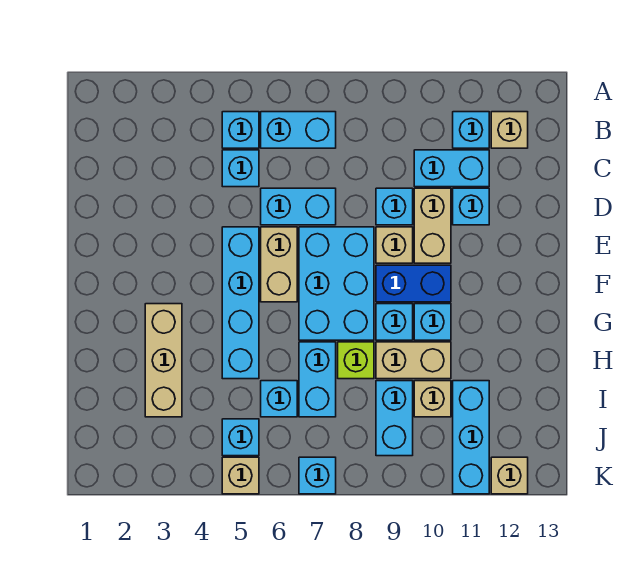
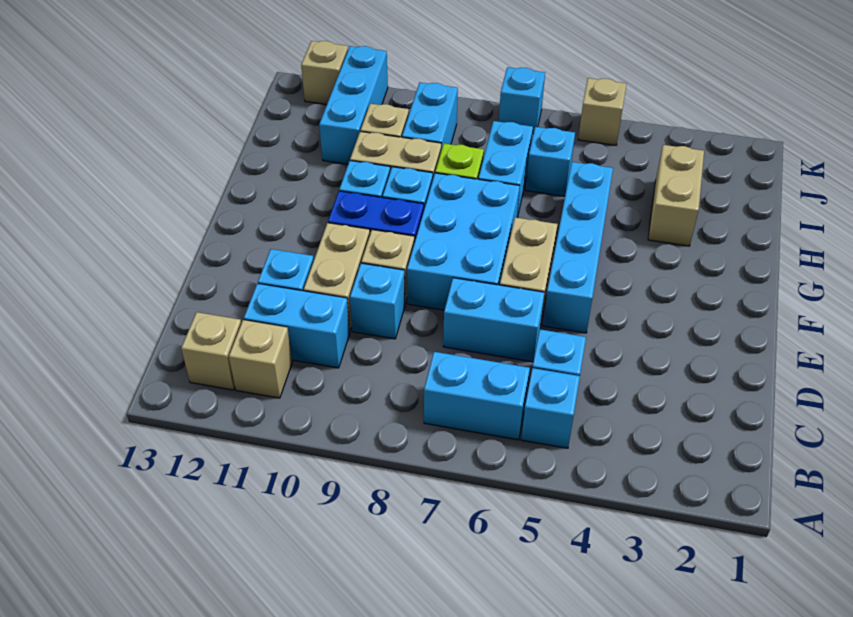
cyan brick B11 level 1 -> tan brick B11 level 1
tan brick G3:I3 level 1 -> tan brick H3:I3 level 1
cyan brick J5 level 1 -> none

